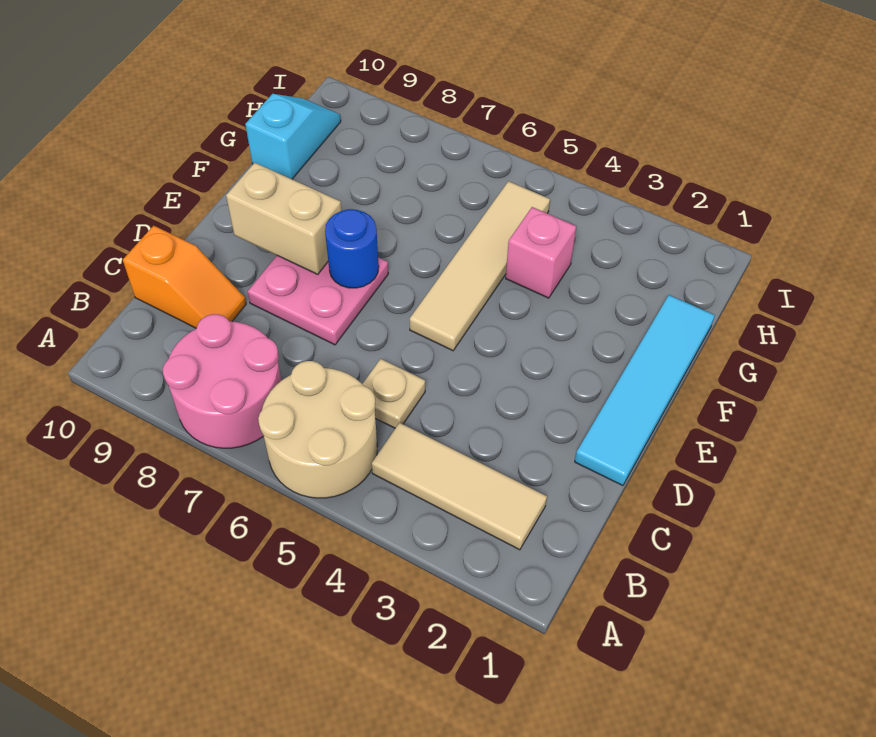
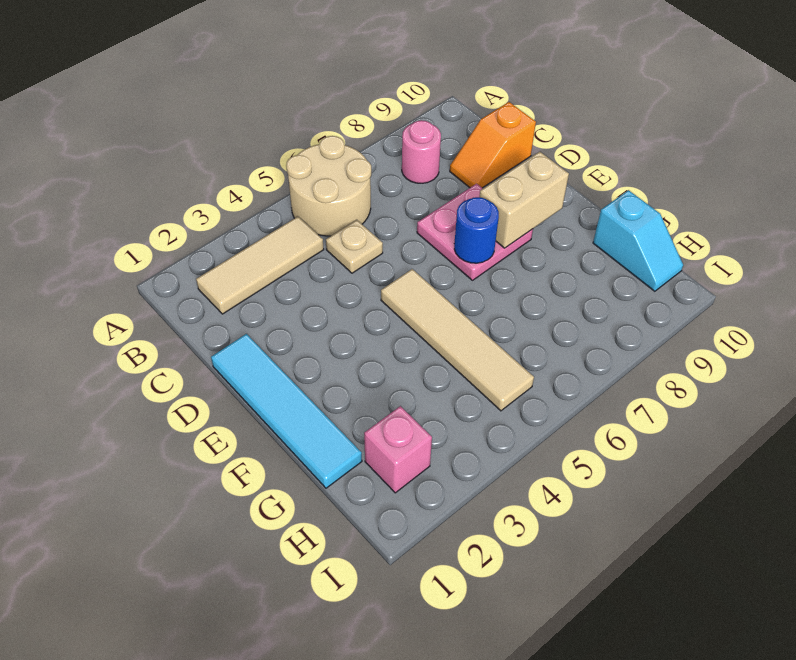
pink round brick A7:B8 level 1 -> pink round brick B8 level 1
pink brick G4 level 1 -> pink brick H2 level 1

